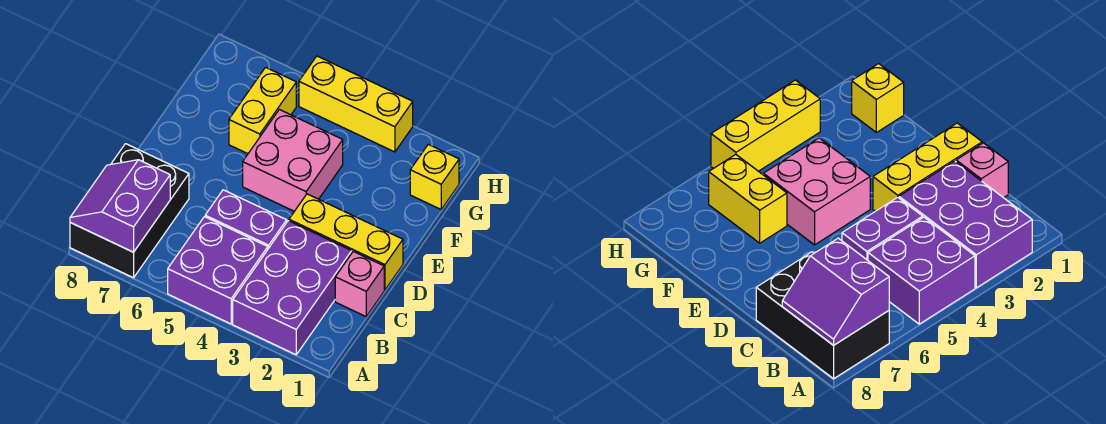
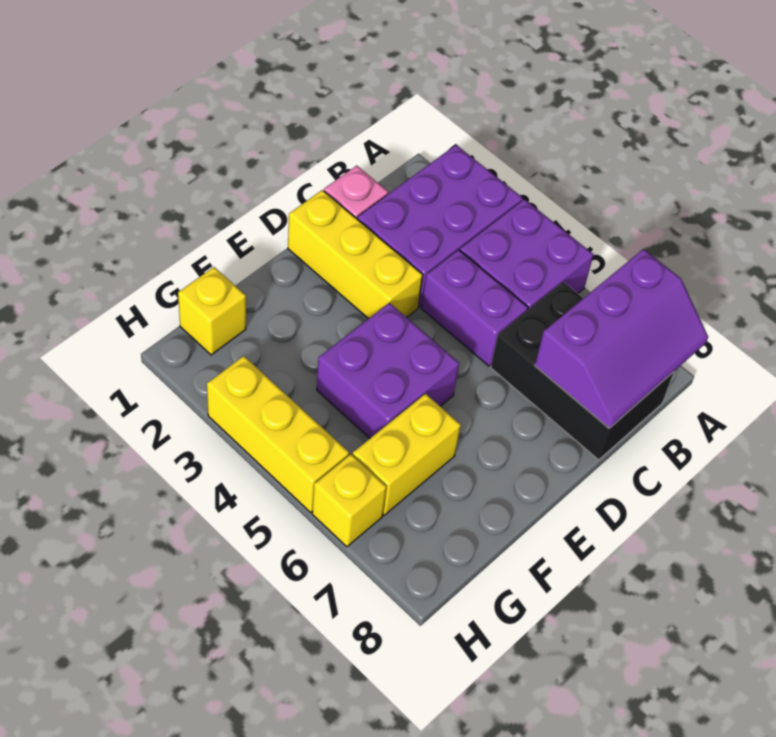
black brick A7:C8 level 1 -> black brick B6:C8 level 1
purple slope A7:B8 level 2 top 7 -> purple slope A7:C8 level 2 top 7
pink brick E4:F5 level 1 -> purple brick E4:F5 level 1
none -> yellow brick H6 level 1

